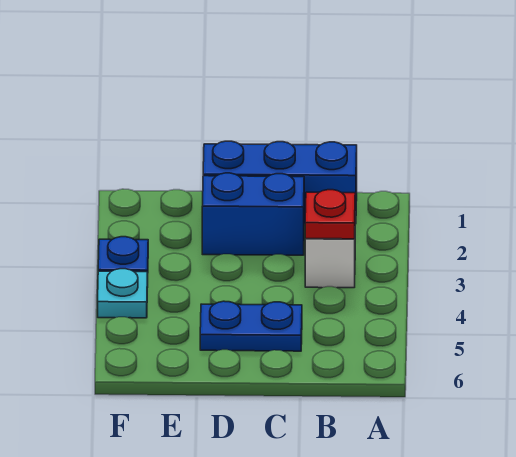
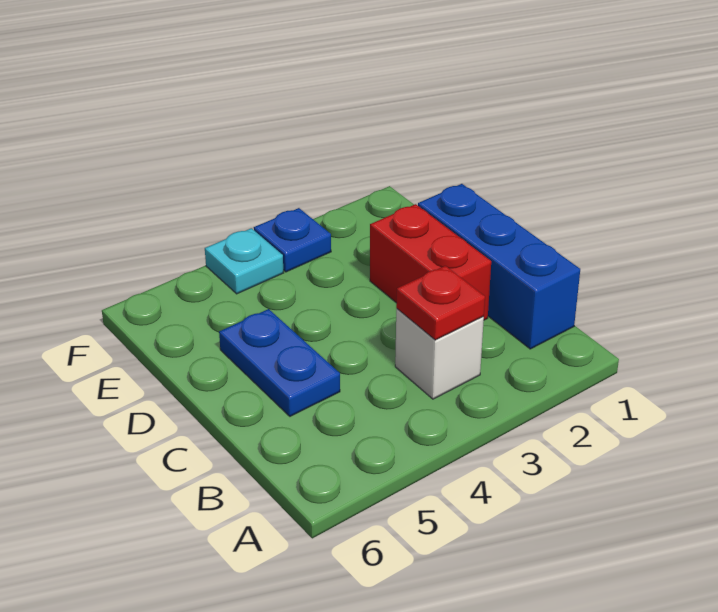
blue brick C2:D2 level 1 -> red brick C2:D2 level 1

